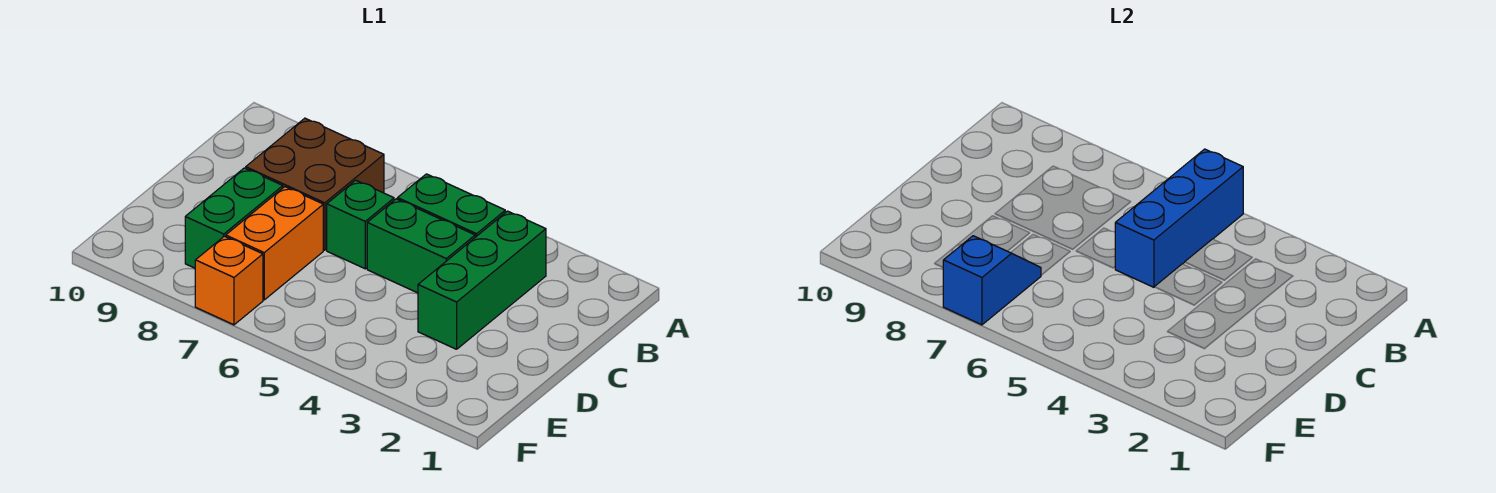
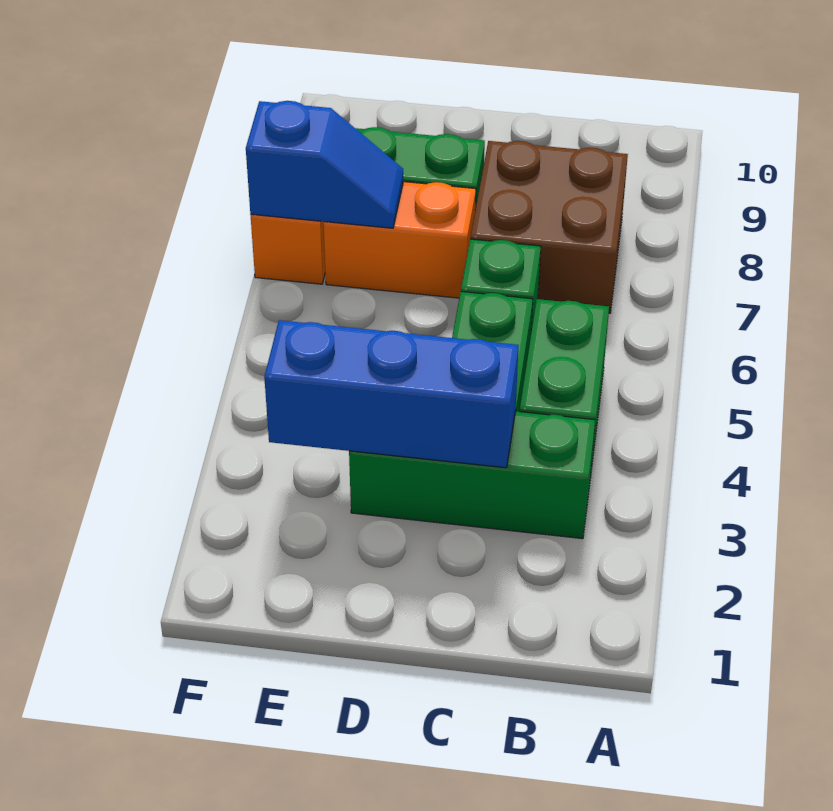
blue brick A5:C5 level 2 -> blue brick C3:E3 level 2

